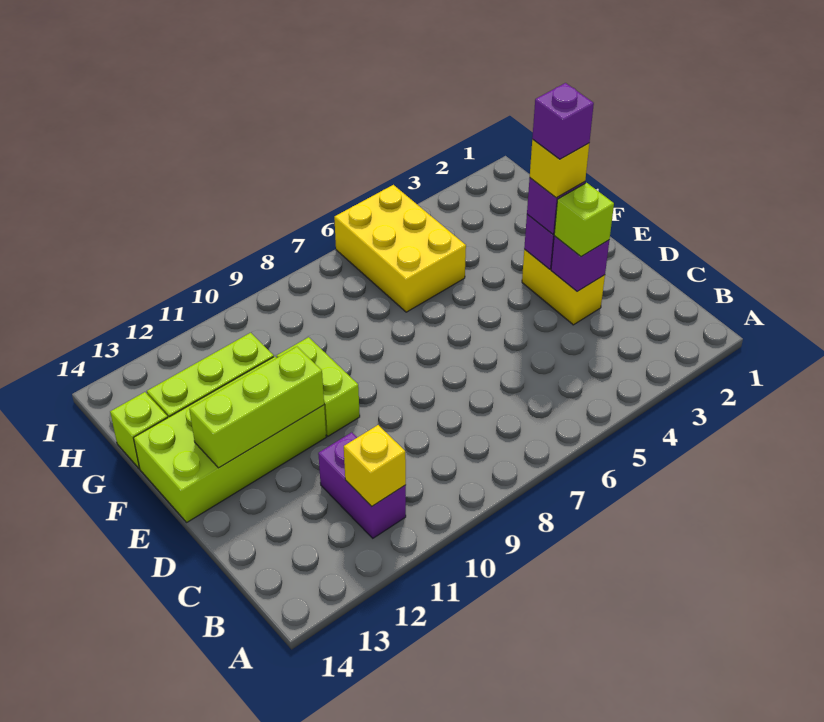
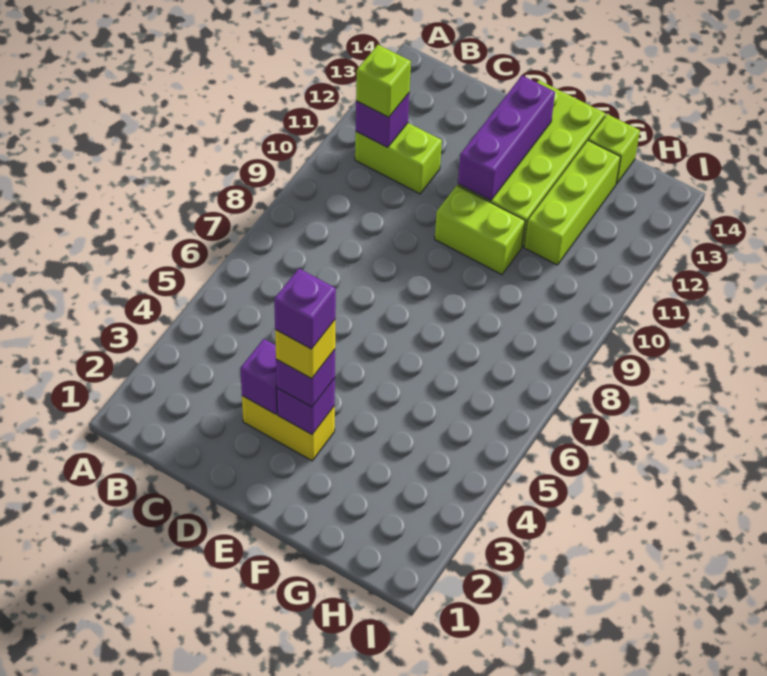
purple brick B11:C11 level 1 -> lime brick B11:C11 level 1
yellow brick B11 level 2 -> purple brick B11 level 2
lime brick D3 level 3 -> lime brick B11 level 3
lime brick E11:E13 level 2 -> purple brick E11:E13 level 2
yellow brick G5:I6 level 1 -> none

